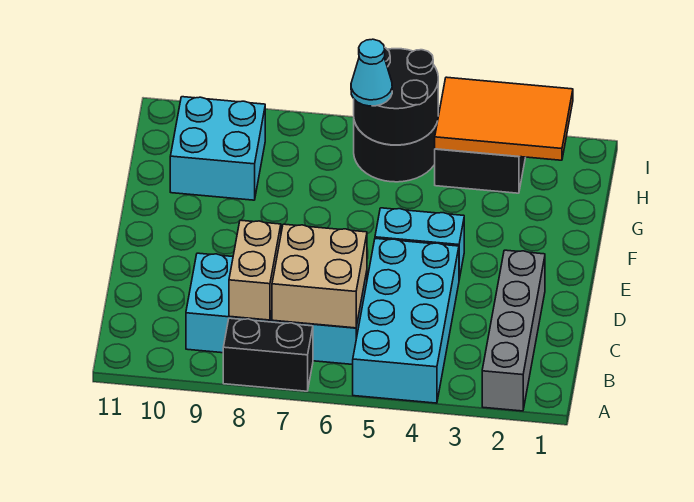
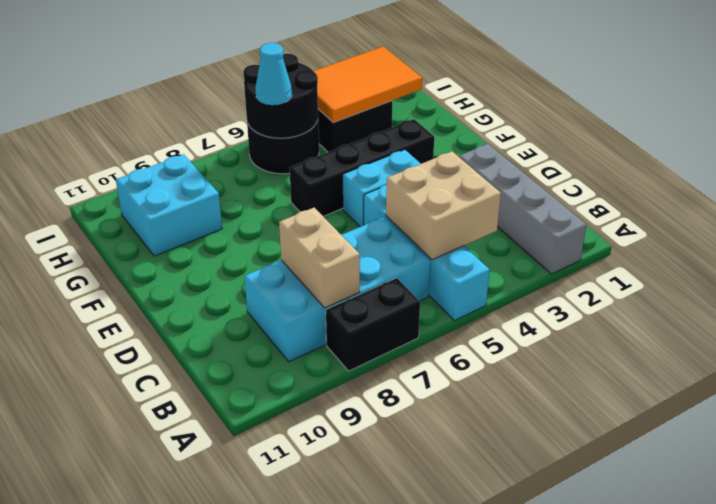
cyan brick A4:D5 level 1 -> cyan brick A5:D5 level 1
tan brick B6:C7 level 2 -> tan brick B4:C5 level 2
none -> black brick F3:F6 level 1

